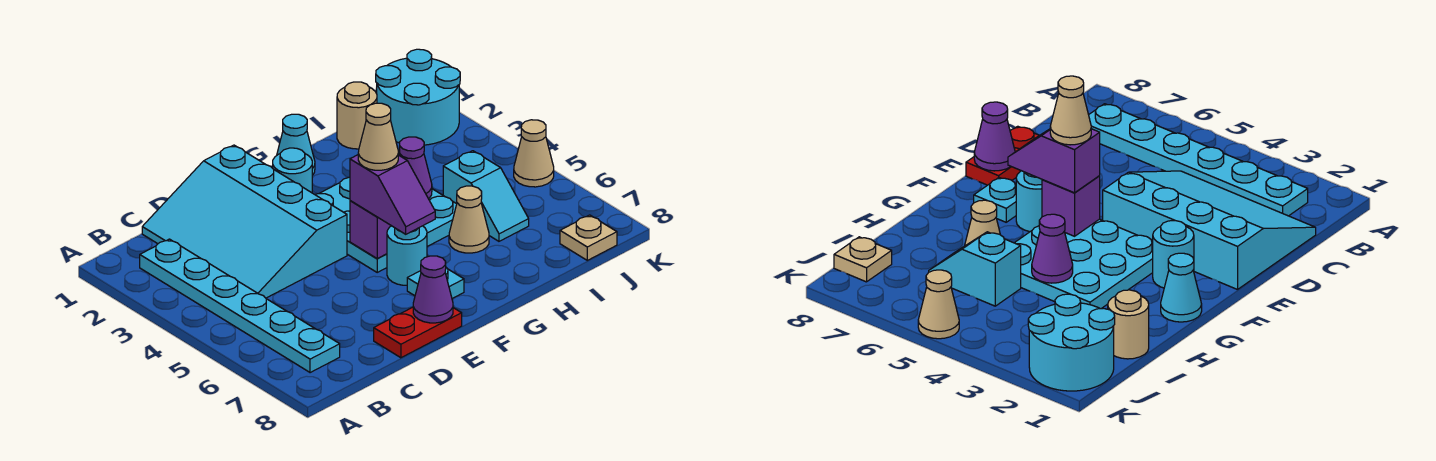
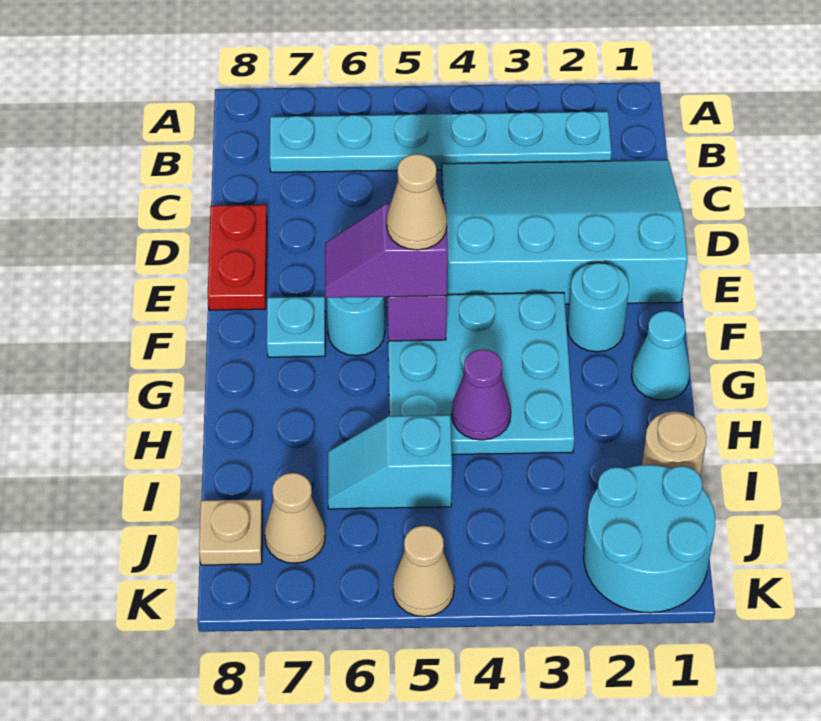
purple cone E8 level 2 -> none
tan cone H6 level 1 -> tan cone J7 level 1

